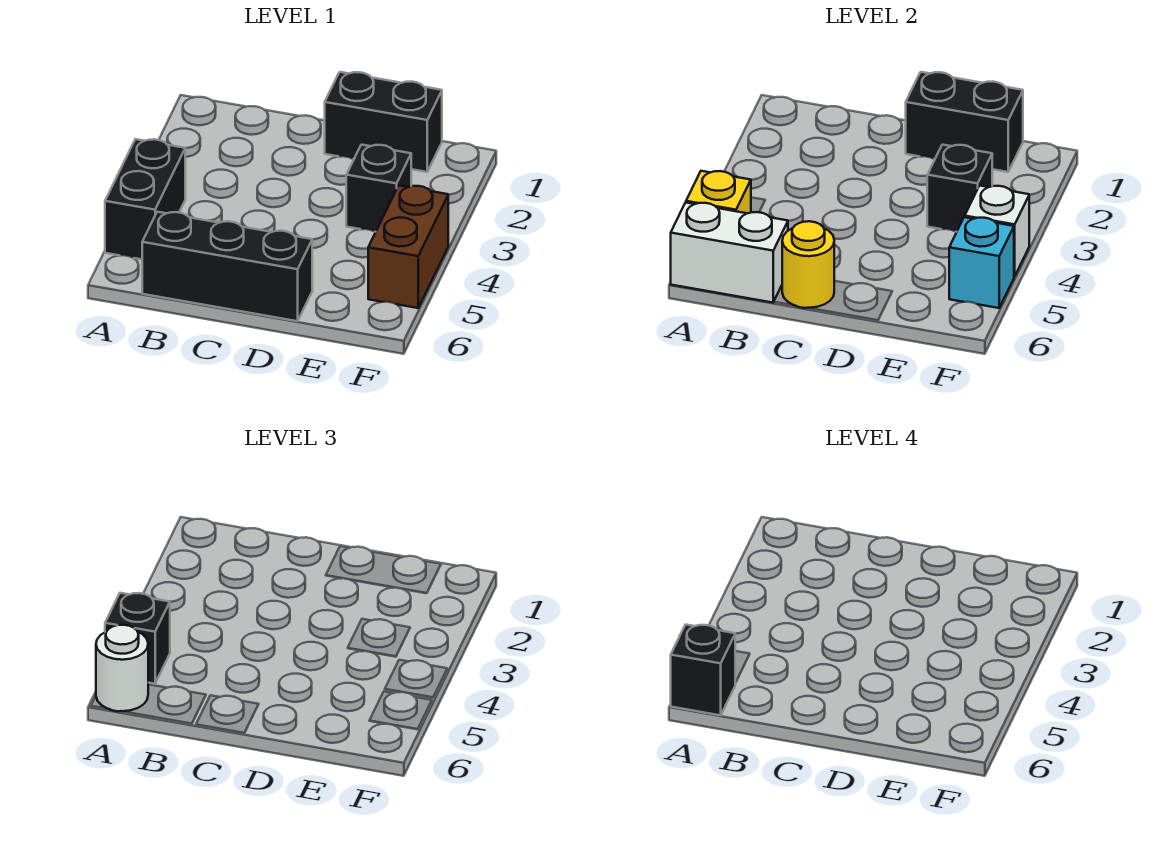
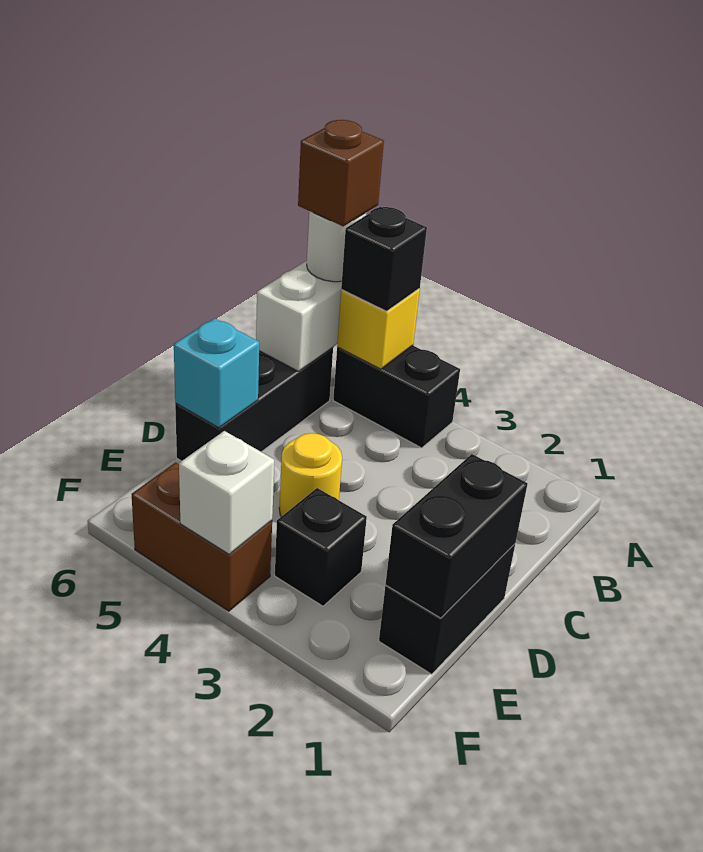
black brick A6 level 4 -> brown brick A6 level 4
yellow round brick C6 level 2 -> yellow round brick D4 level 1
black brick E3 level 2 -> none
cyan brick F5 level 2 -> cyan brick D6 level 2

